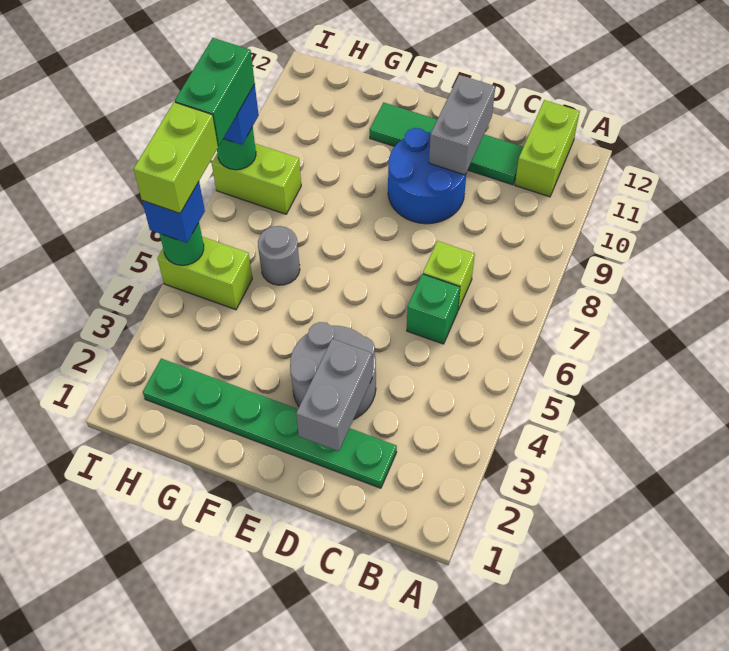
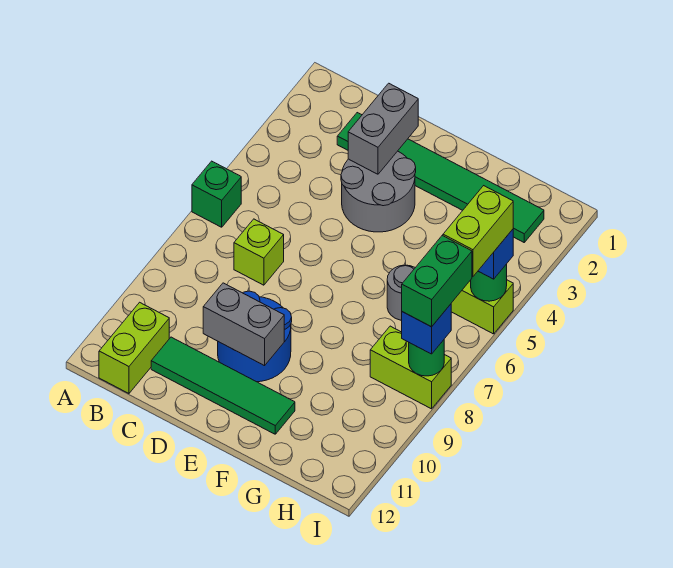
green plate C2:H2 level 1 -> green tile C2:H2 level 1
green brick C6 level 1 -> green brick A6 level 1
grey brick D10:D11 level 2 -> grey brick D10:E10 level 2

